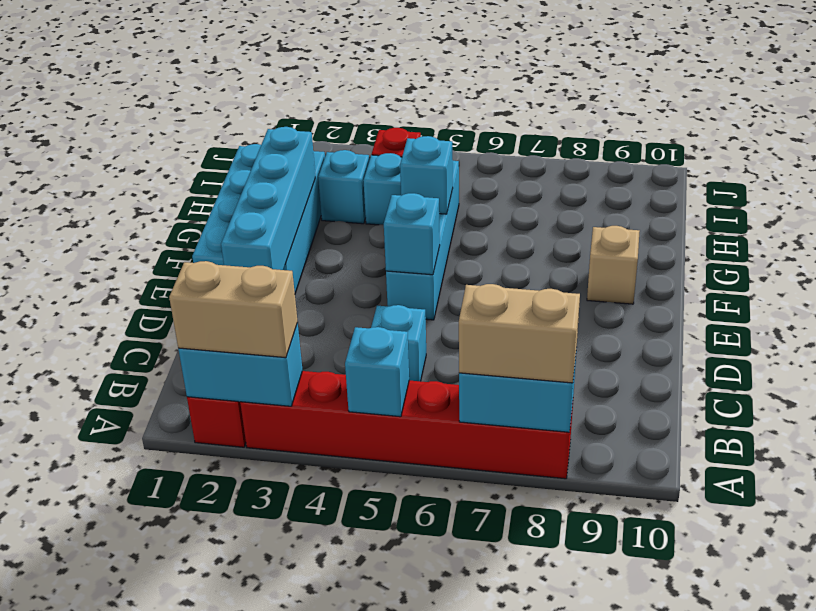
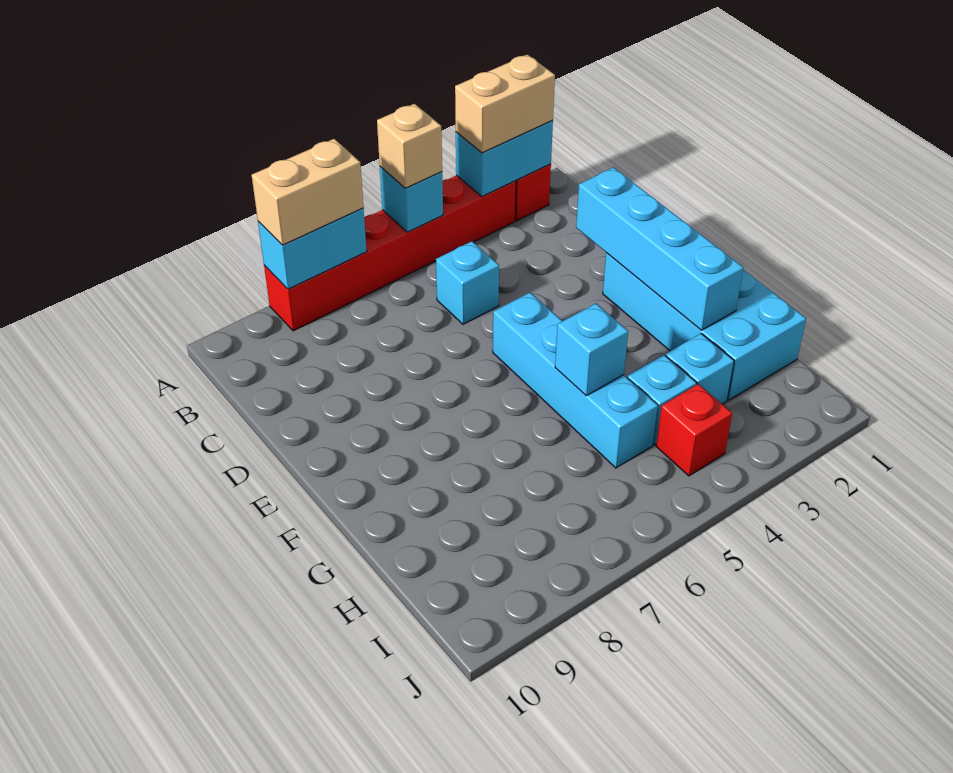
cyan brick E5 level 2 -> none
tan brick F9 level 1 -> tan brick A5 level 3

